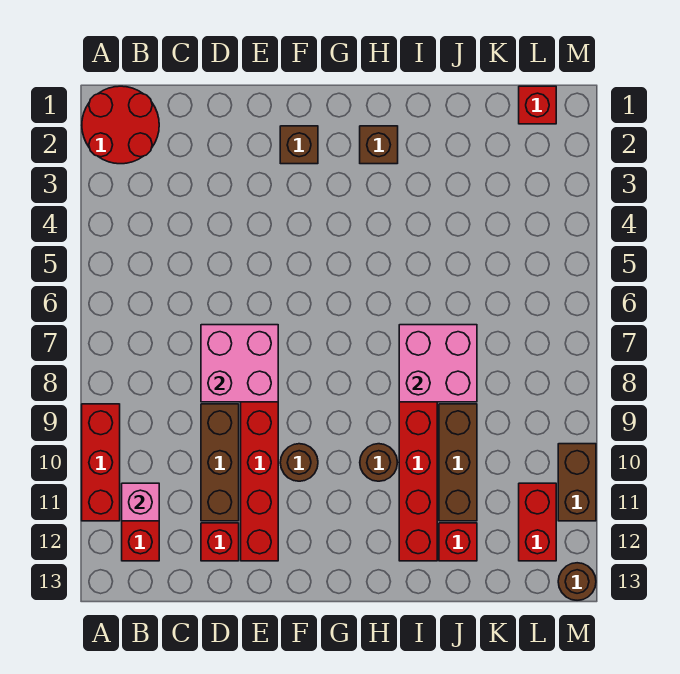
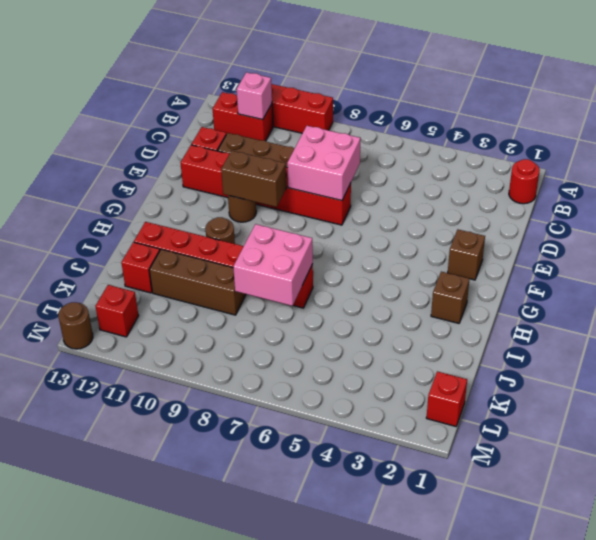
red round brick A1:B2 level 1 -> red round brick B1 level 1
red brick L11:L12 level 1 -> red brick L12 level 1
brown brick M10:M11 level 1 -> brown brick F9:F10 level 2

